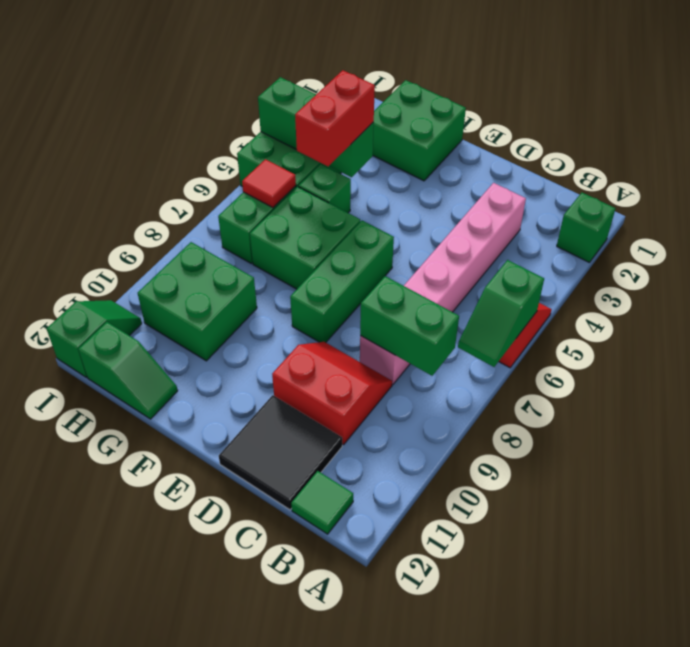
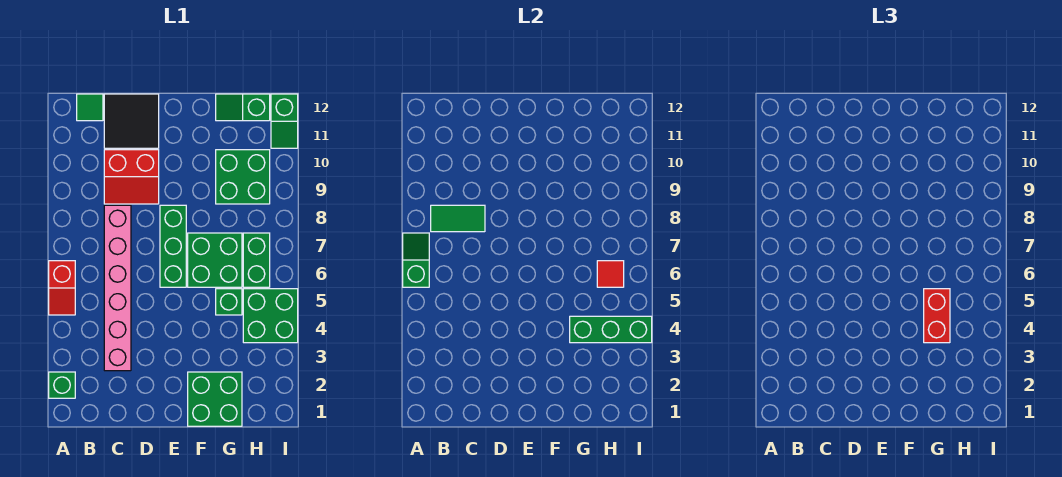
green brick B8:C8 level 2 -> green tile B8:C8 level 2

